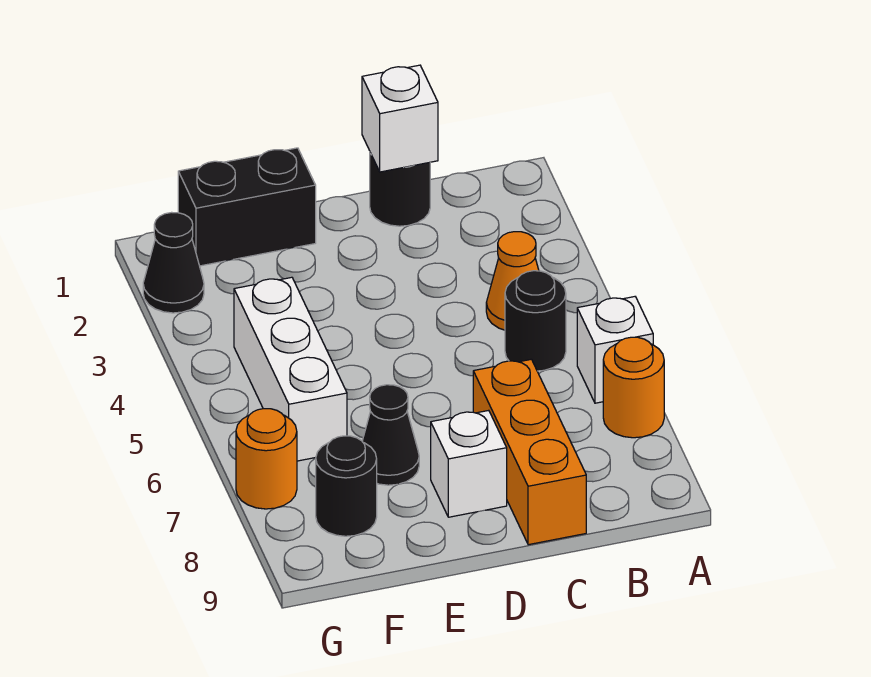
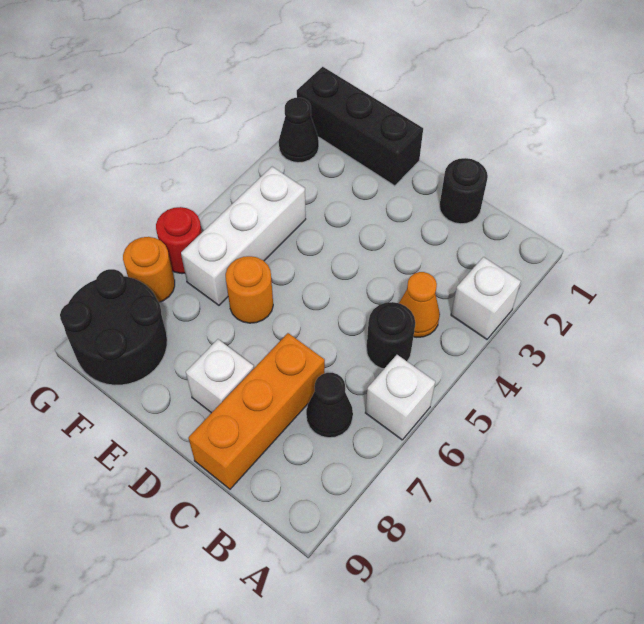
orange round brick A7 level 1 -> orange round brick E6 level 1
white brick C1 level 2 -> white brick A3 level 1
black brick E1:F1 level 1 -> black brick E1:G1 level 1
black cone E7 level 1 -> black cone B7 level 1
black round brick F8 level 1 -> black round brick F8:G9 level 1
none -> red round brick G6 level 1

